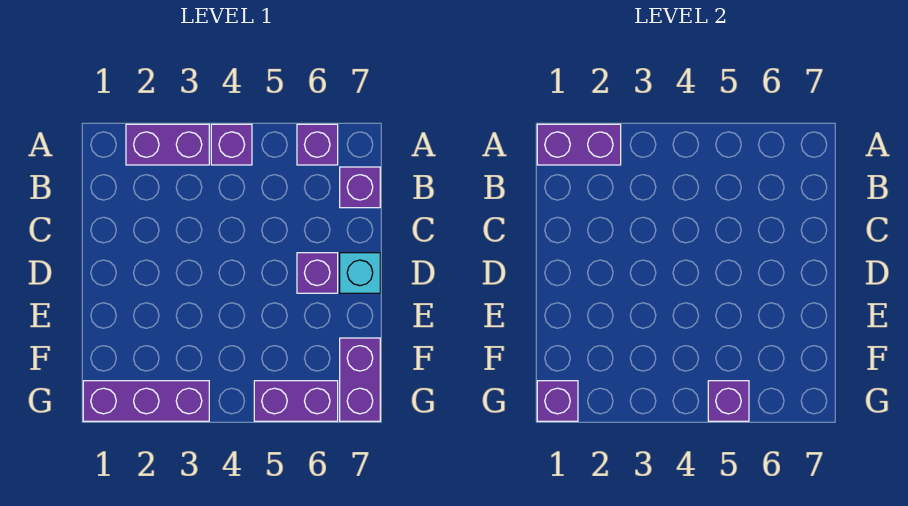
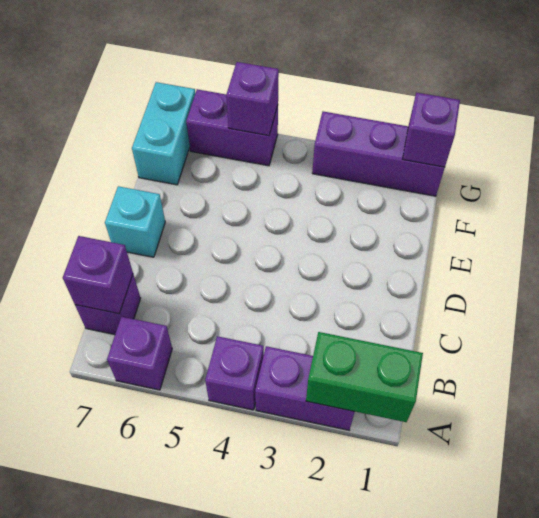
purple brick A1:A2 level 2 -> green brick A1:A2 level 2
purple brick D6 level 1 -> purple brick B7 level 2
purple brick F7:G7 level 1 -> cyan brick F7:G7 level 1

